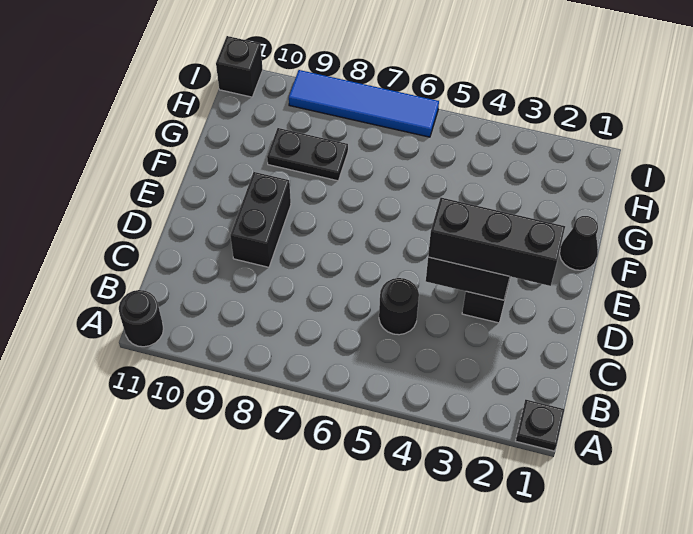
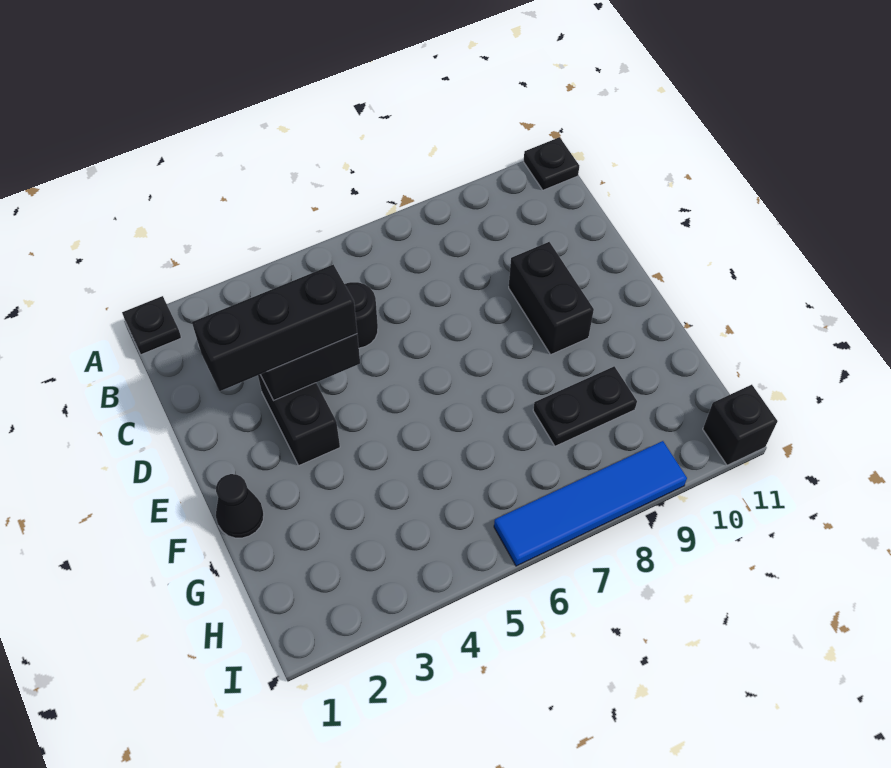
black round brick A11 level 1 -> black plate A11 level 1

